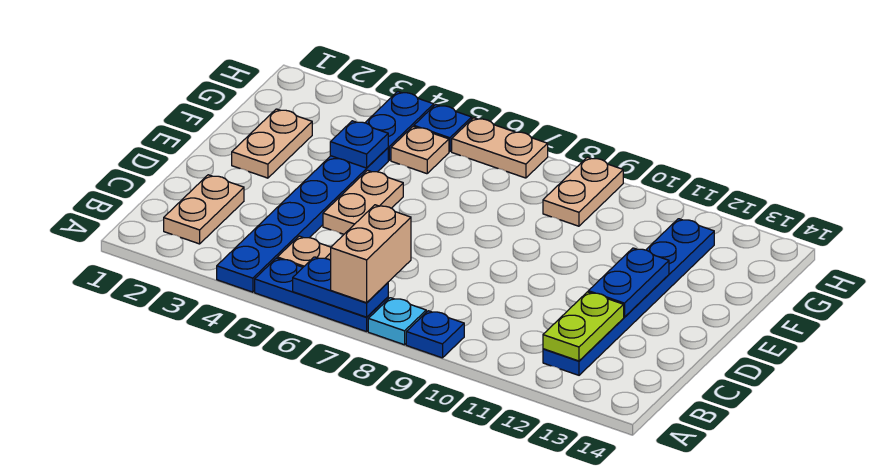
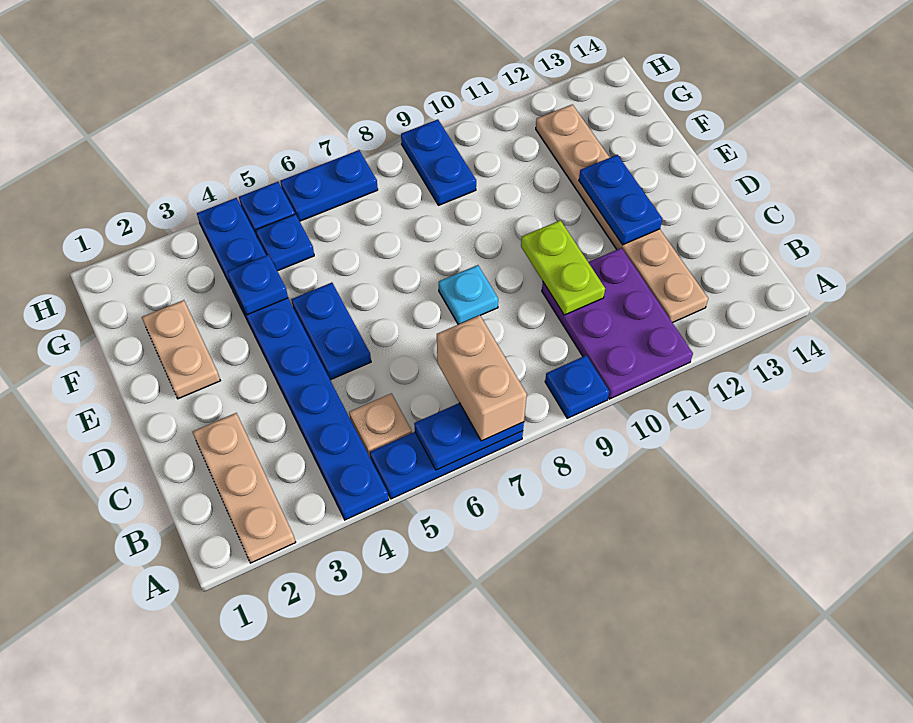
cyan plate A8 level 1 -> cyan plate D8 level 1
none -> purple plate A10:C11 level 1
tan plate B2:C2 level 1 -> tan plate A2:C2 level 1
blue plate B12:G12 level 1 -> tan plate B12:G12 level 1
lime plate B12:C12 level 2 -> lime plate C10:D10 level 2
tan plate D5:E5 level 1 -> blue plate D5:E5 level 1
tan plate G5 level 1 -> blue plate G5 level 1
tan plate G9:H9 level 1 -> blue plate G9:H9 level 1
tan plate H6:H7 level 1 -> blue plate H6:H7 level 1

